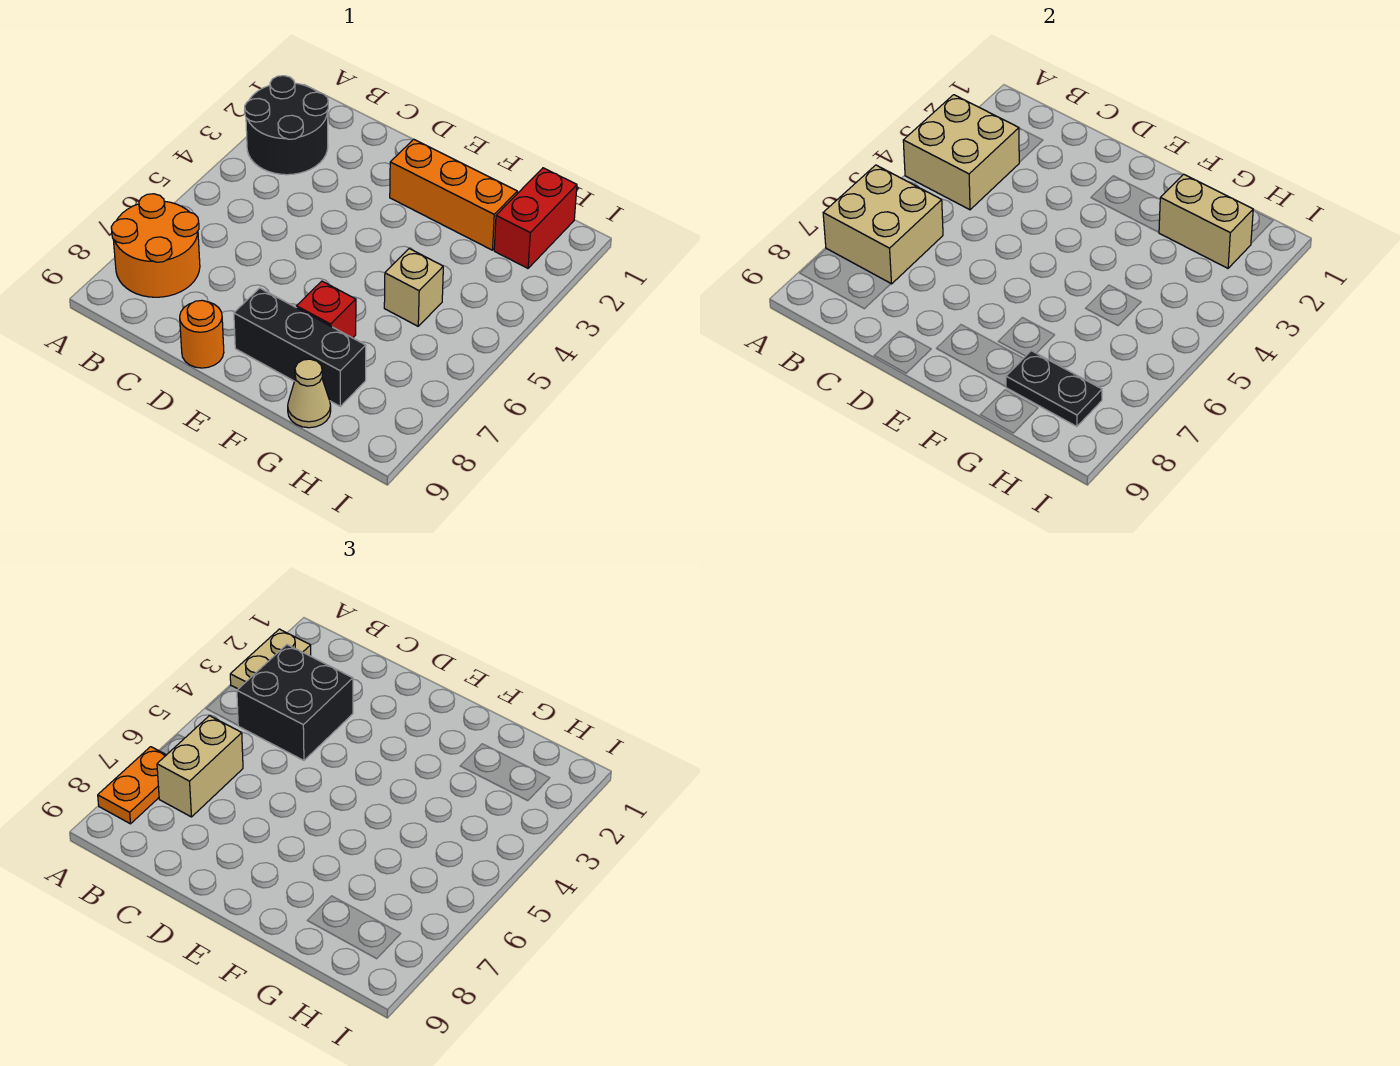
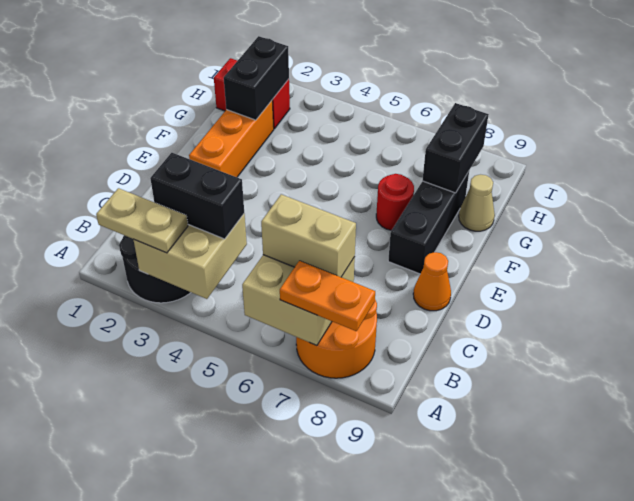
black brick B3:C4 level 3 -> black brick B3:B4 level 3
orange round brick D9 level 1 -> orange cone D9 level 1
red brick F7 level 1 -> red round brick F7 level 1
tan brick G2:H2 level 2 -> black brick G2:H2 level 2
tan brick G5 level 1 -> none
black plate G8:H8 level 2 -> black brick G8:H8 level 2

